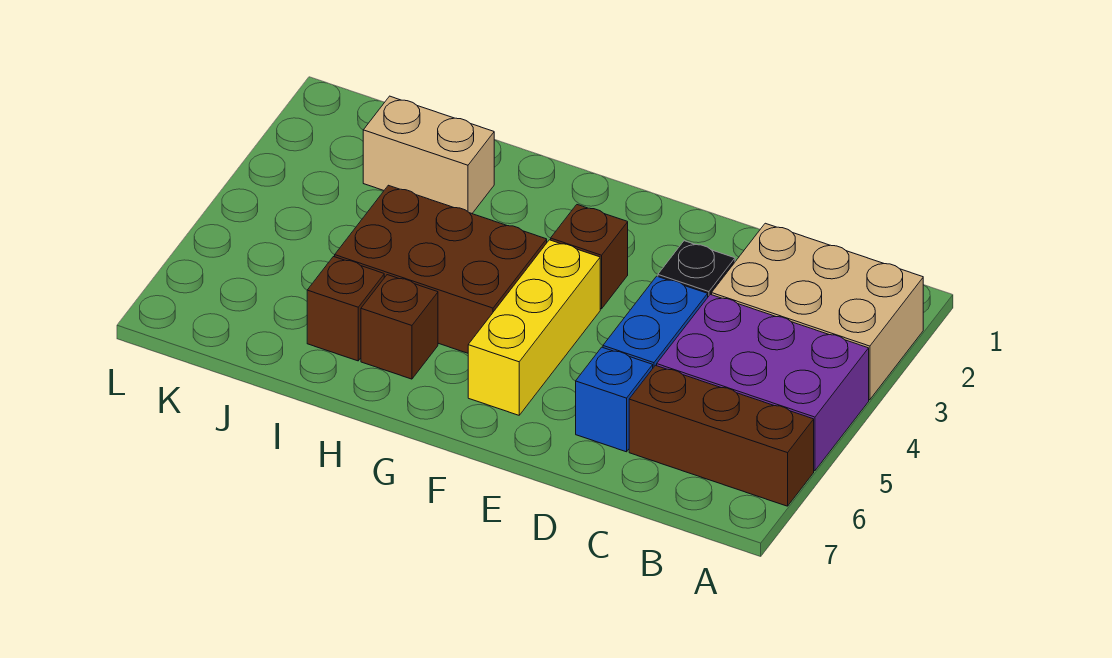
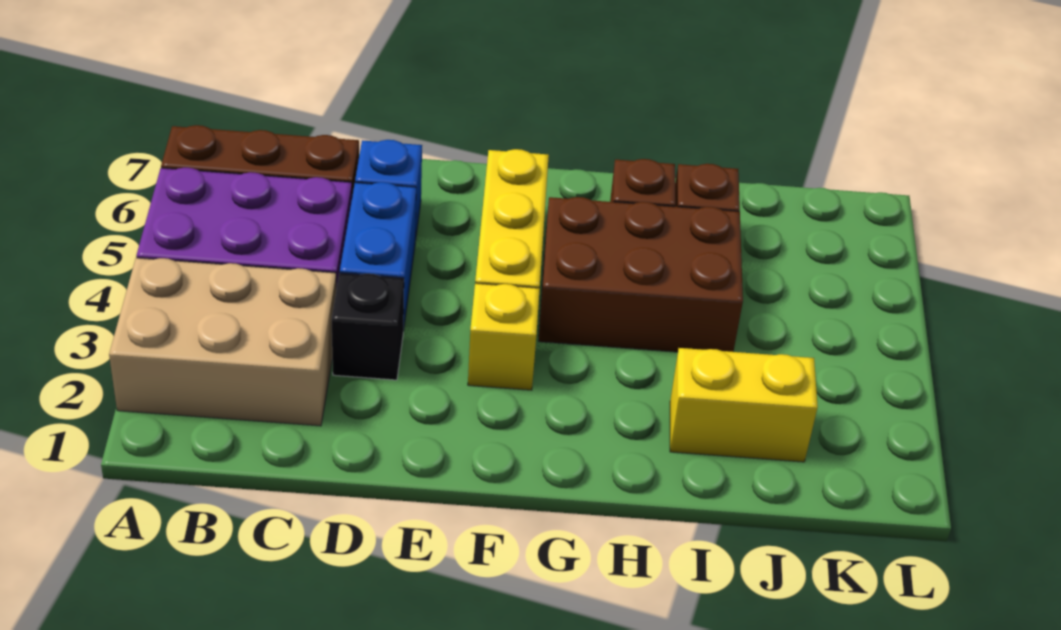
brown brick F3 level 1 -> yellow brick F3 level 1
tan brick I2:J2 level 1 -> yellow brick I2:J2 level 1

